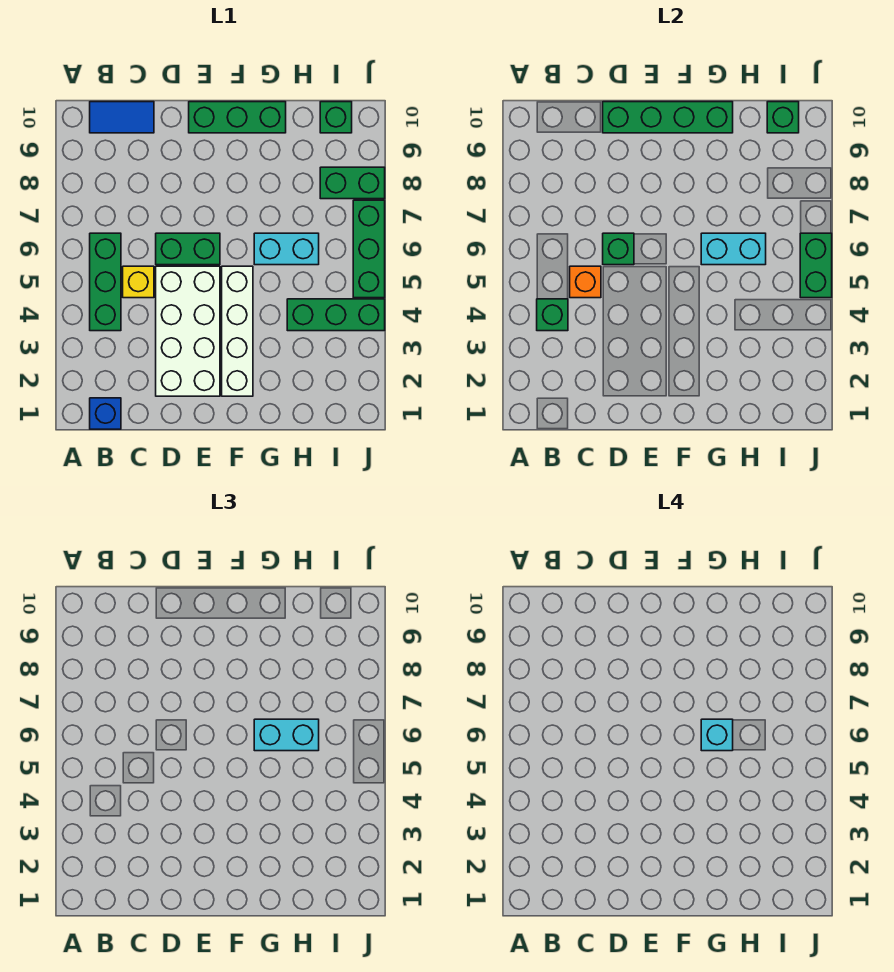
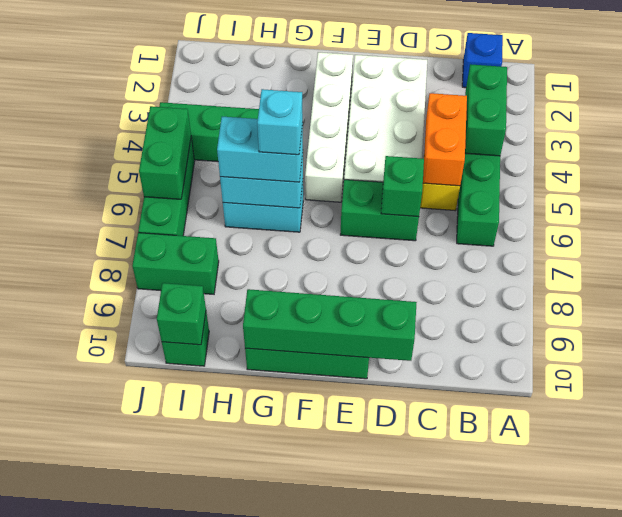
green brick B4 level 2 -> green brick B3:B4 level 2
blue tile B10:C10 level 1 -> none
orange brick C5 level 2 -> orange brick C4:C5 level 2

